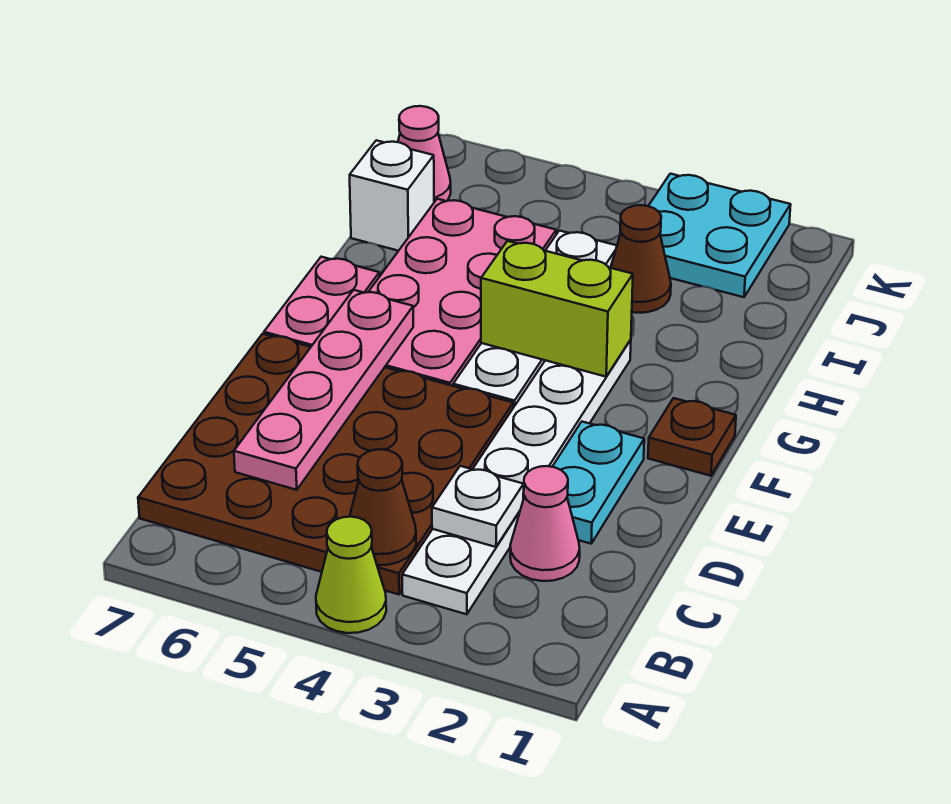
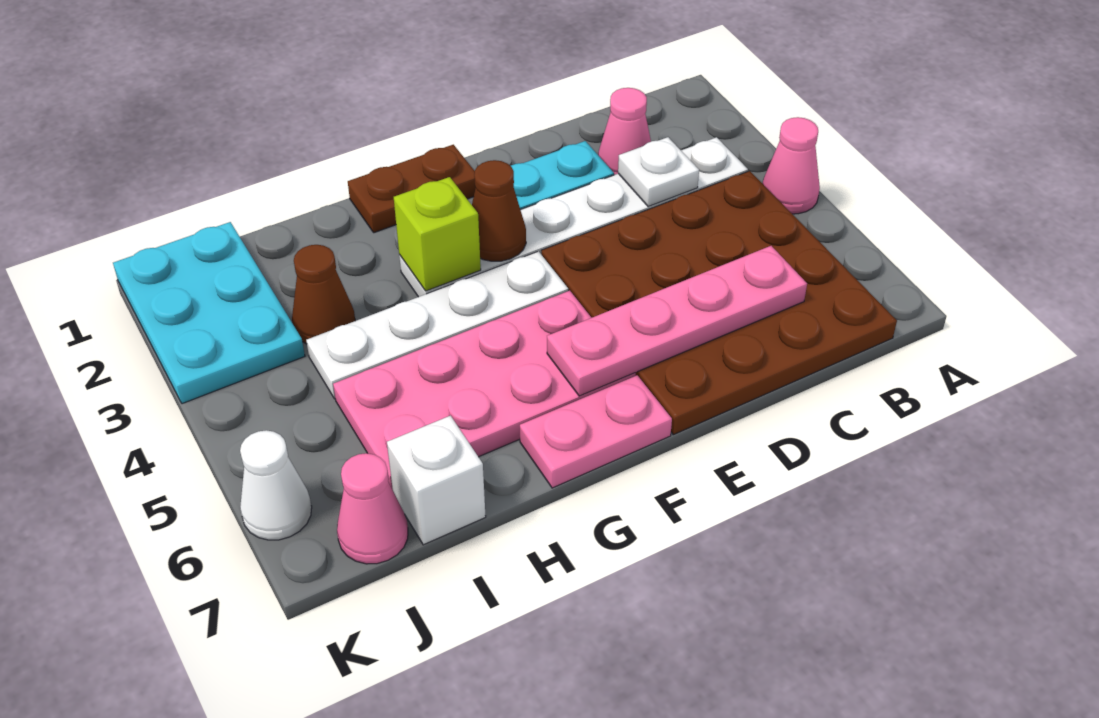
lime cone A4 level 1 -> pink cone A4 level 1
brown cone B4 level 2 -> brown cone F3 level 2
brown plate F1 level 1 -> brown plate F1:G1 level 1
lime brick G3:G4 level 2 -> lime brick G3 level 2
cyan plate J2:K3 level 1 -> cyan plate J1:K3 level 1
none -> white cone K6 level 1

